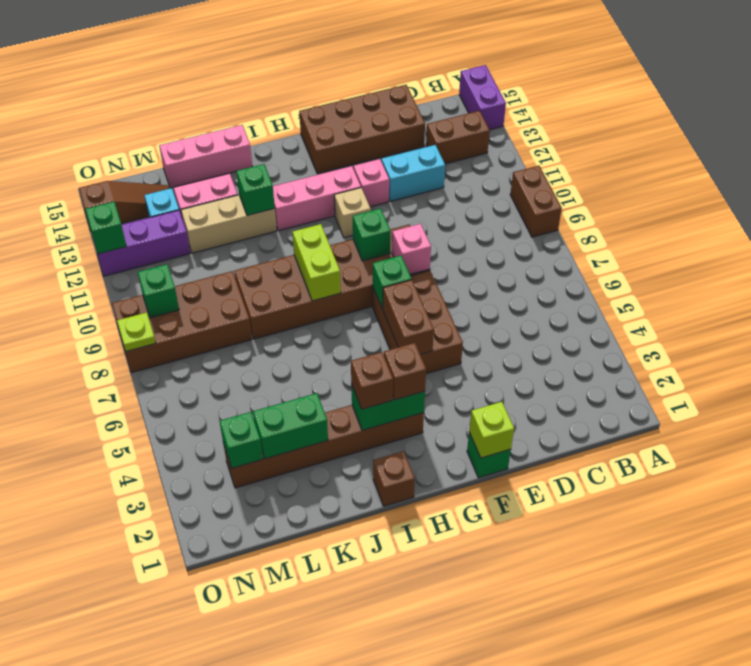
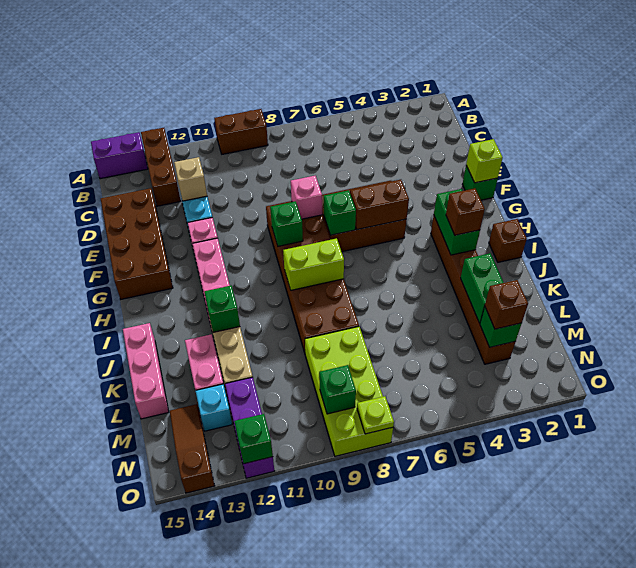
brown brick B13:C13 level 1 -> brown brick A13:C13 level 1
tan brick G11 level 1 -> tan brick D12 level 2
brown brick H3 level 3 -> brown brick M3 level 3
brown brick L8:O9 level 1 -> lime brick L8:O9 level 1

